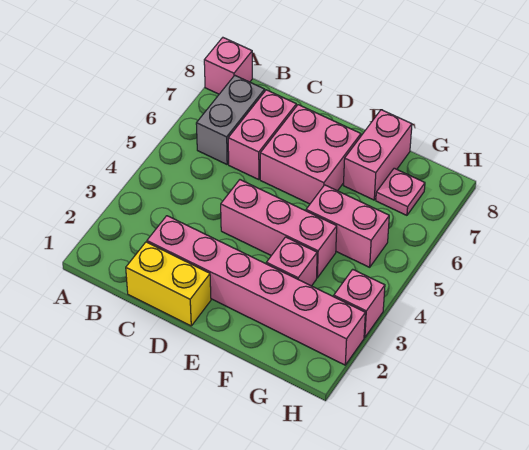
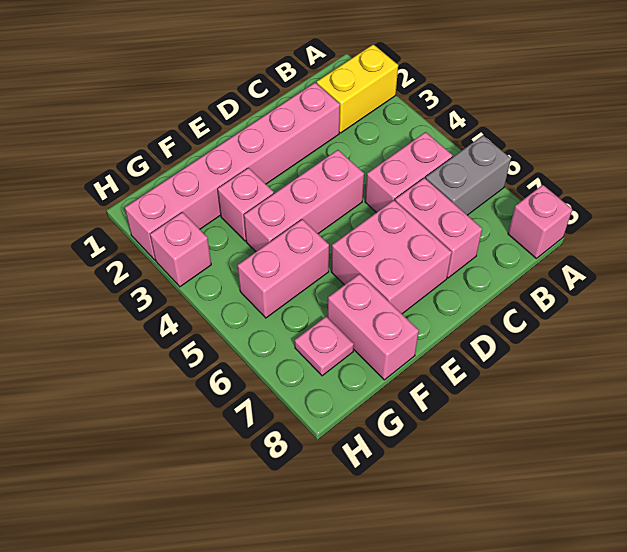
none -> pink brick B5:C5 level 1
grey brick B6:B7 level 1 -> grey brick A6:B6 level 1
yellow brick C1:D1 level 1 -> yellow brick A2:B2 level 1

